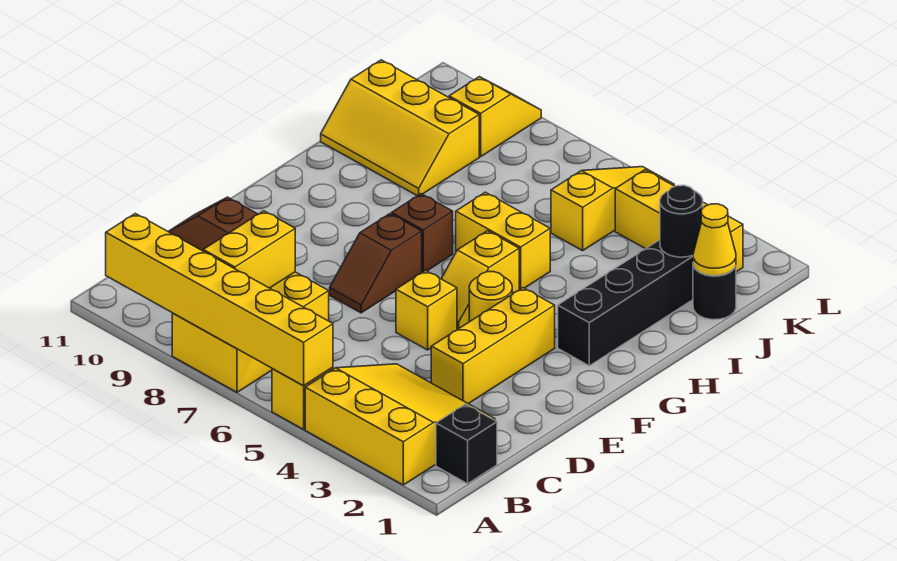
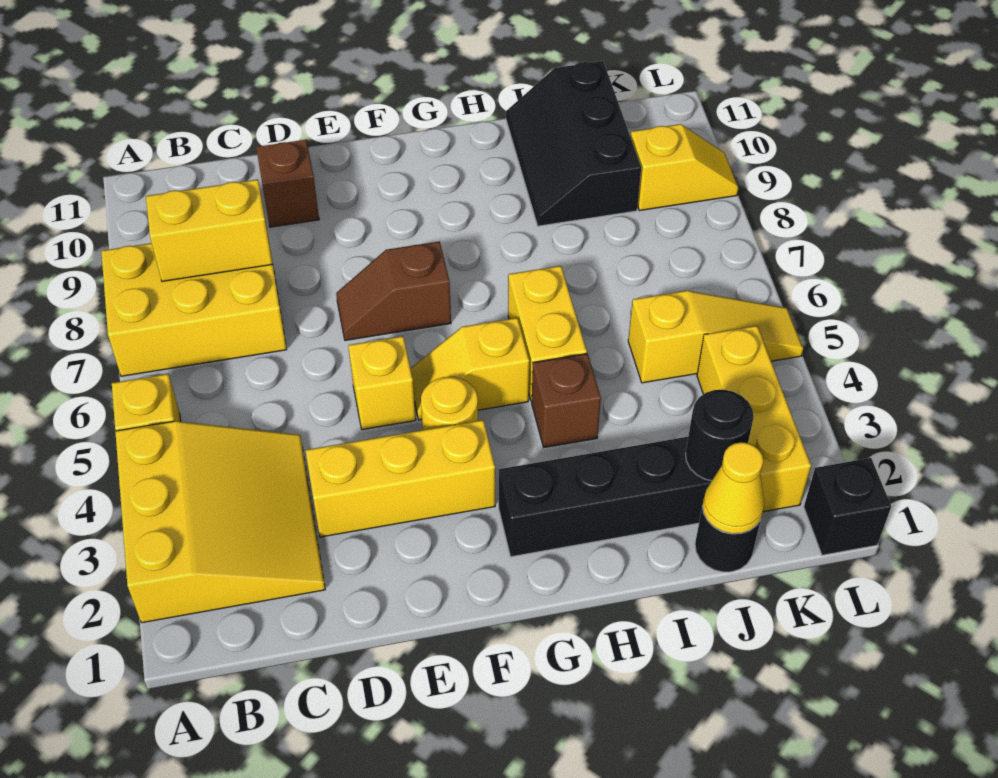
yellow brick A5:A10 level 2 -> none
black brick B1 level 1 -> black brick L1 level 1
brown brick G7 level 1 -> brown brick H4 level 1
yellow slope I9:J11 level 1 top J -> black slope I9:J11 level 1 top J

